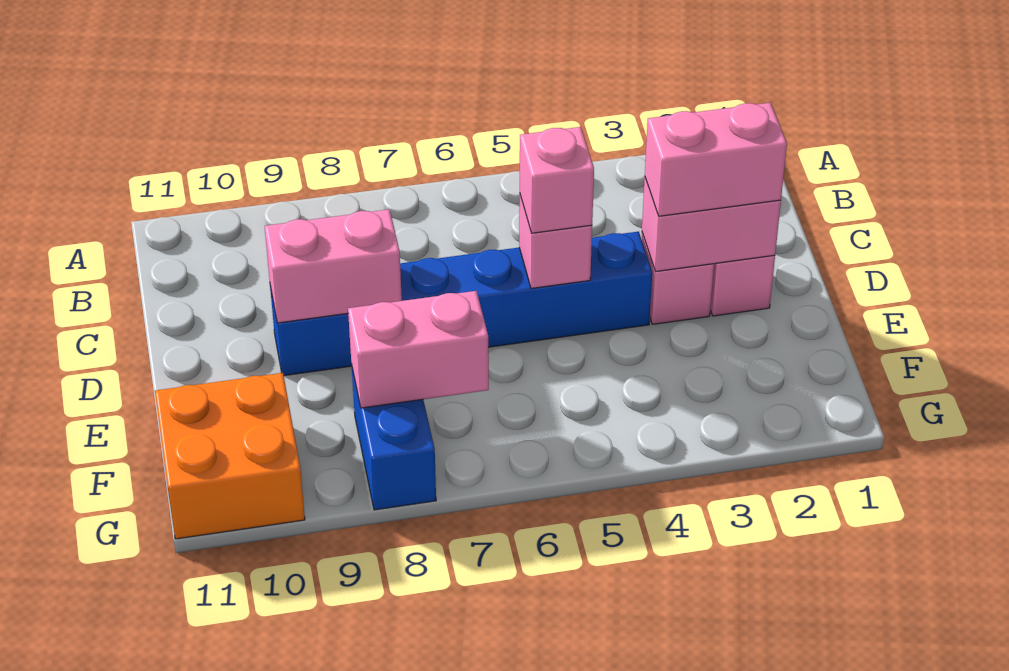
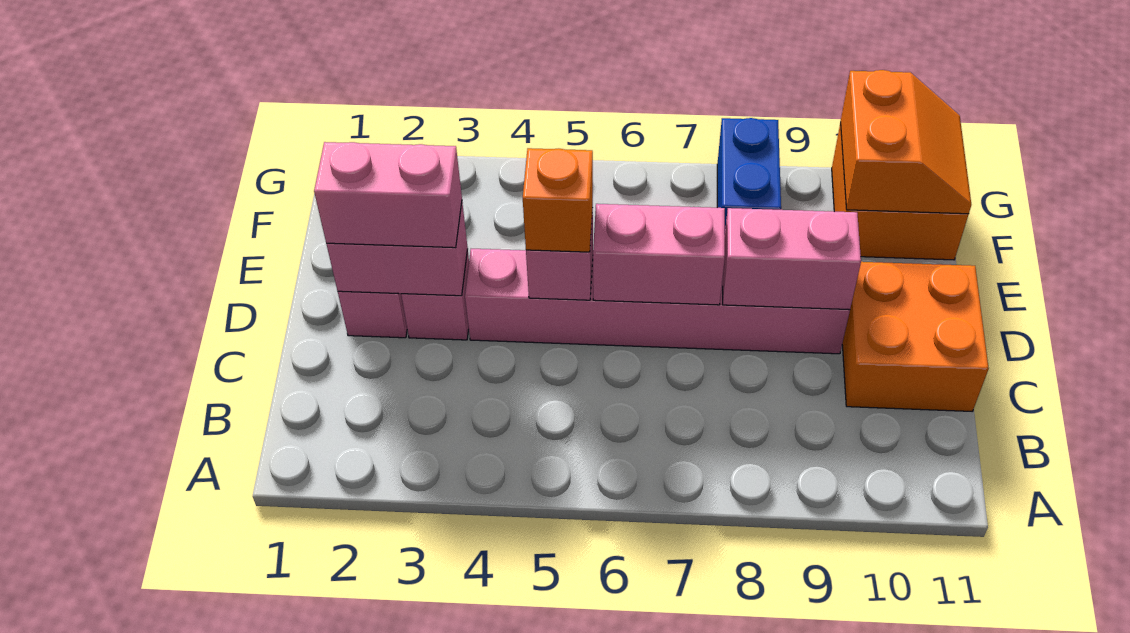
none -> orange brick C10:D11 level 1
blue brick D4:D9 level 1 -> pink brick D4:D9 level 1
pink brick D5 level 3 -> orange brick D5 level 3
pink brick F7:F8 level 2 -> pink brick D6:D7 level 2
none -> orange slope F10:G11 level 2 top 10

